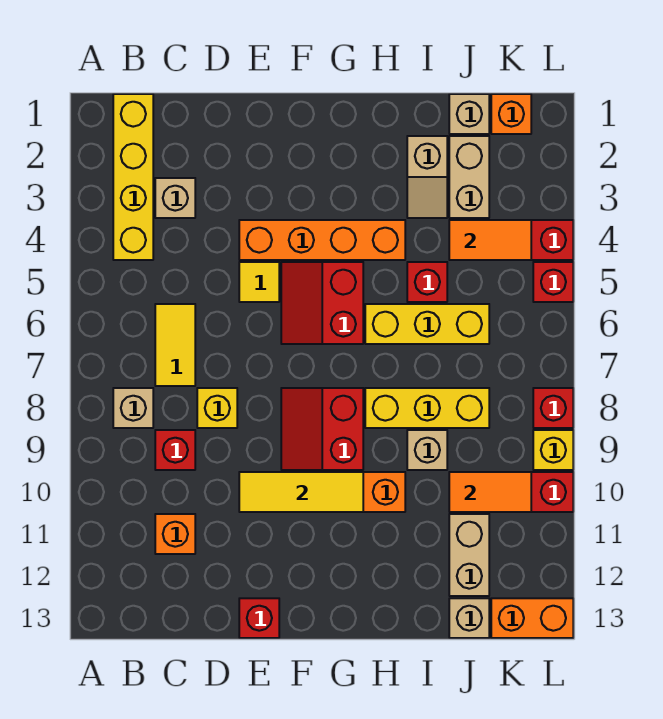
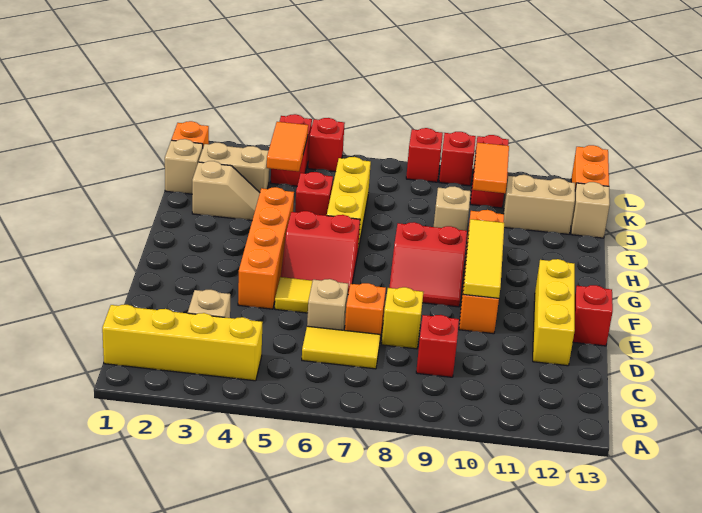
tan brick B8 level 1 -> tan brick D6 level 1
orange brick C11 level 1 -> orange brick D7 level 1
yellow brick H8:J8 level 1 -> yellow brick D12:F12 level 1
yellow brick L9 level 1 -> red brick L9 level 1

